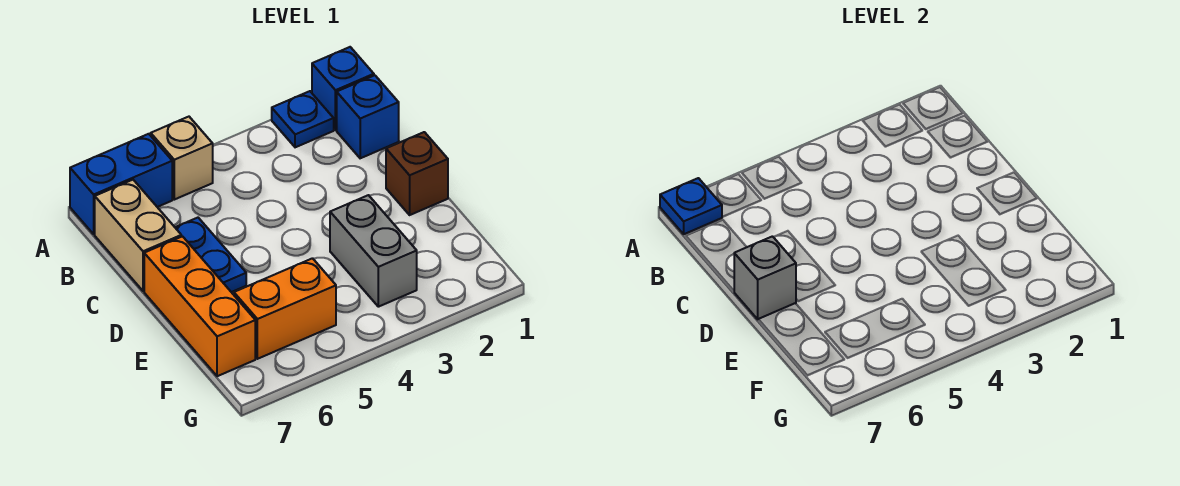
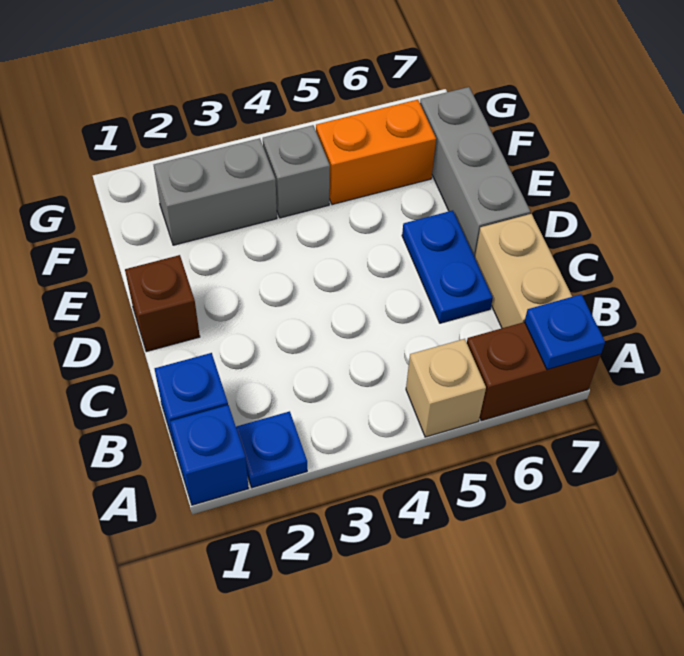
blue brick A6:A7 level 1 -> brown brick A6:A7 level 1
orange brick D7:F7 level 1 -> grey brick D7:F7 level 1
grey brick D7 level 2 -> grey brick F4 level 1
grey brick E3:F3 level 1 -> grey brick F2:F3 level 1

